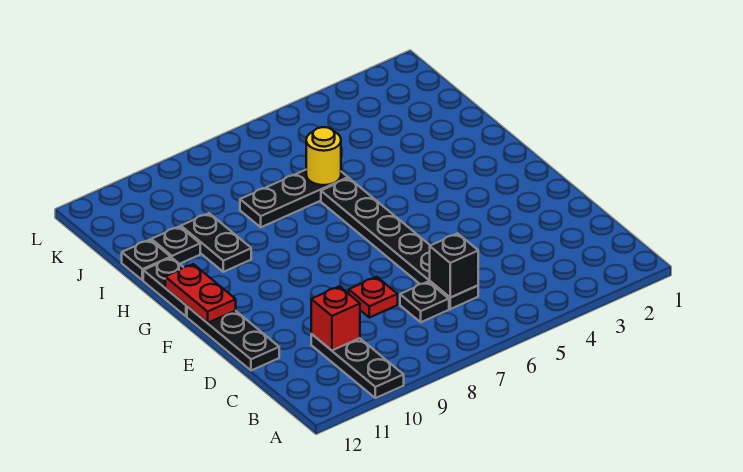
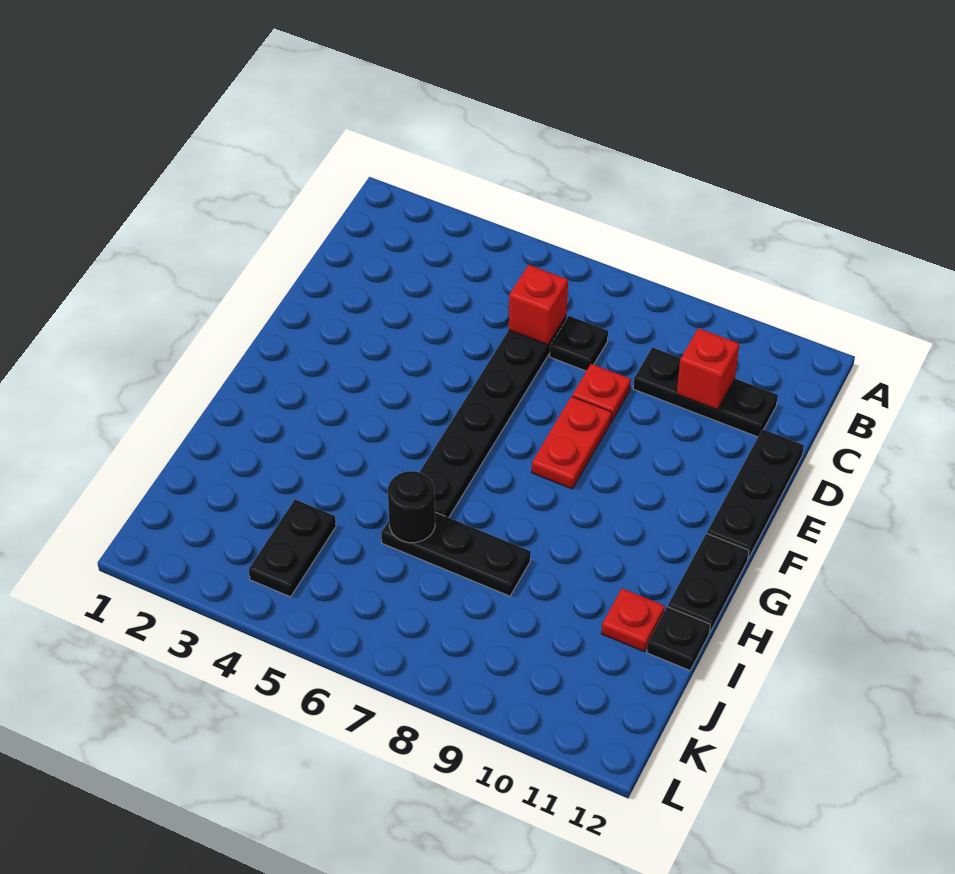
black plate A10:C10 level 1 -> black plate C9:C11 level 1
black brick C6 level 2 -> red brick C6 level 2
red plate F12:G12 level 2 -> red plate E8:F8 level 1
black plate H10:I10 level 1 -> black plate J4:K4 level 1
yellow round brick I6 level 2 -> black round brick I6 level 2
black plate I11 level 1 -> red plate I11 level 1

